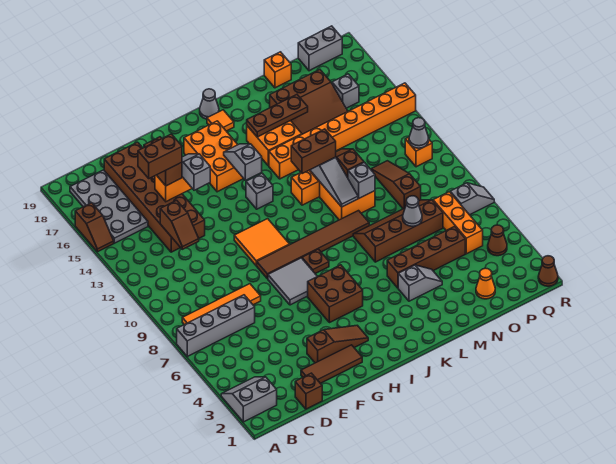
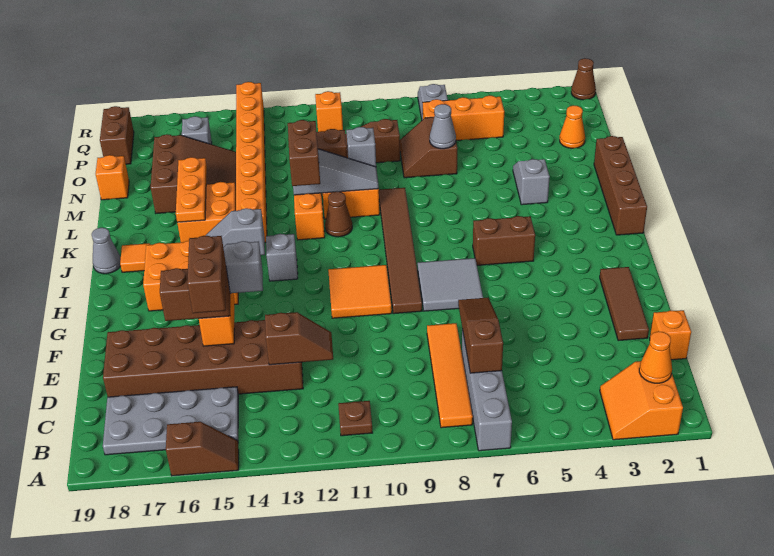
grey slope A2:B3 level 1 top 2 -> orange slope A2:B3 level 1 top 2
none -> orange cone B2 level 2
brown brick D1 level 1 -> orange brick D1 level 1
brown slope F3:H3 level 1 top F -> brown slope C7:E7 level 2 top C
brown brick H5:I6 level 1 -> brown brick I5:I6 level 1
brown plate I8 level 1 -> brown plate B11 level 1
brown plate K16:M16 level 2 -> orange plate K16:M16 level 2
brown brick L5:O5 level 1 -> brown brick J1:M1 level 1
brown slope L7:O8 level 1 top 7 -> brown slope N7:O8 level 1 top 7
grey brick P19:Q19 level 1 -> brown brick P19:Q19 level 1
brown cone Q4 level 1 -> brown cone K11 level 1
grey cone Q11 level 2 -> none

